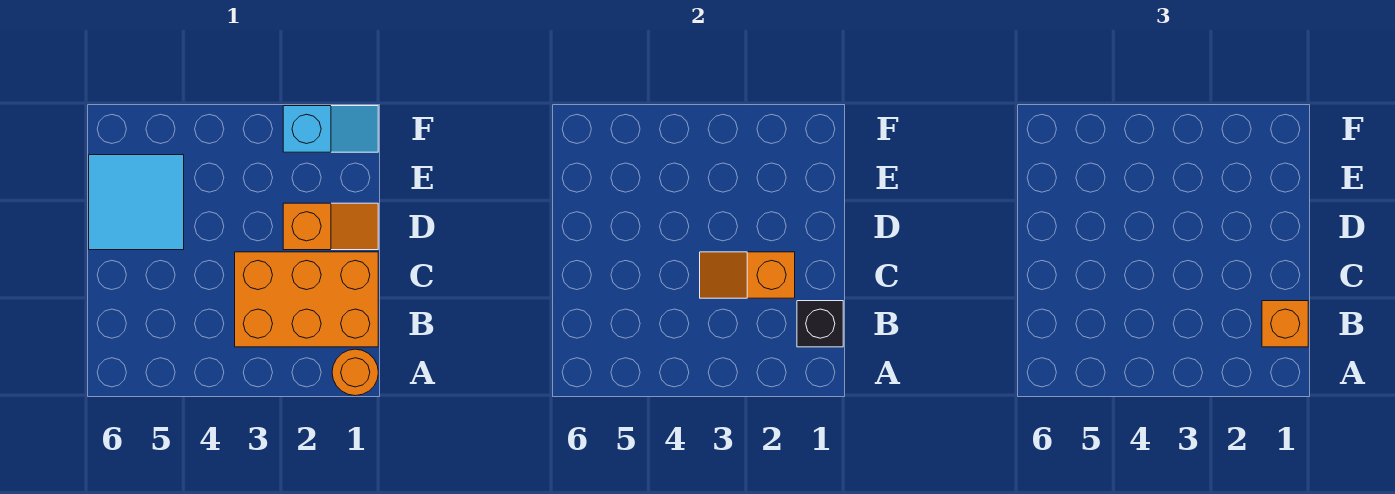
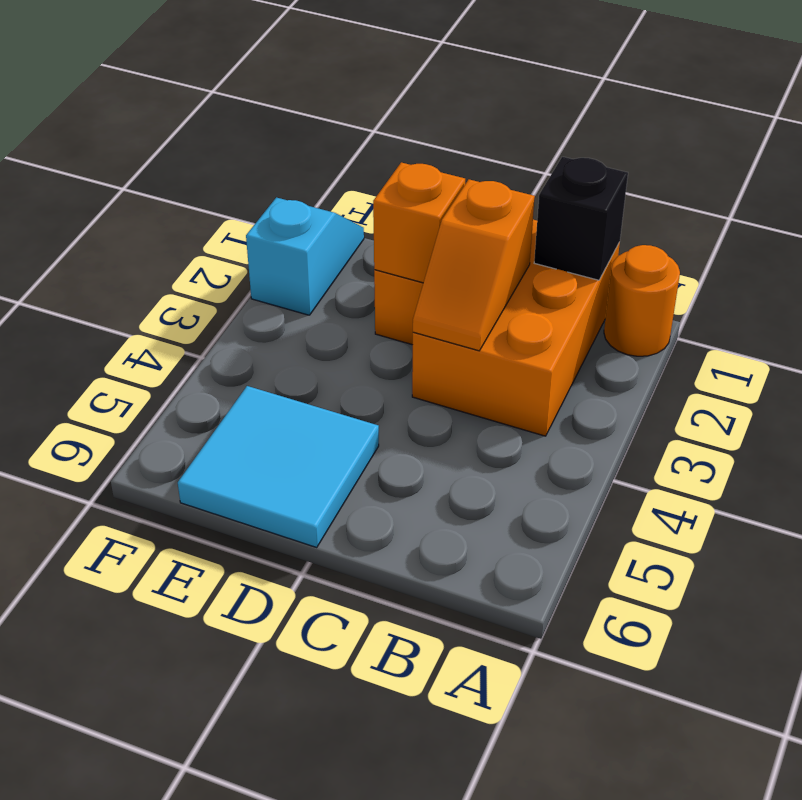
orange brick B1 level 3 -> orange brick D2 level 2

